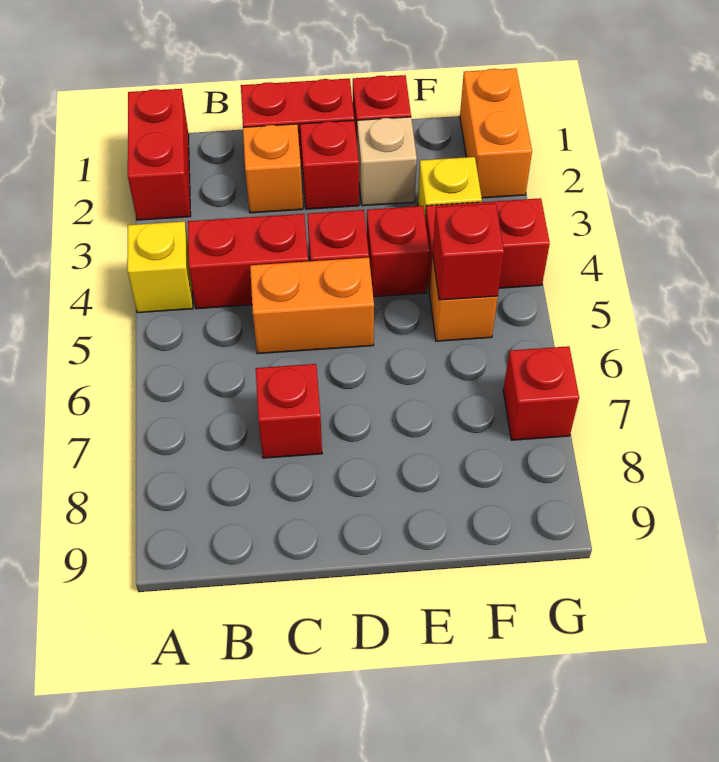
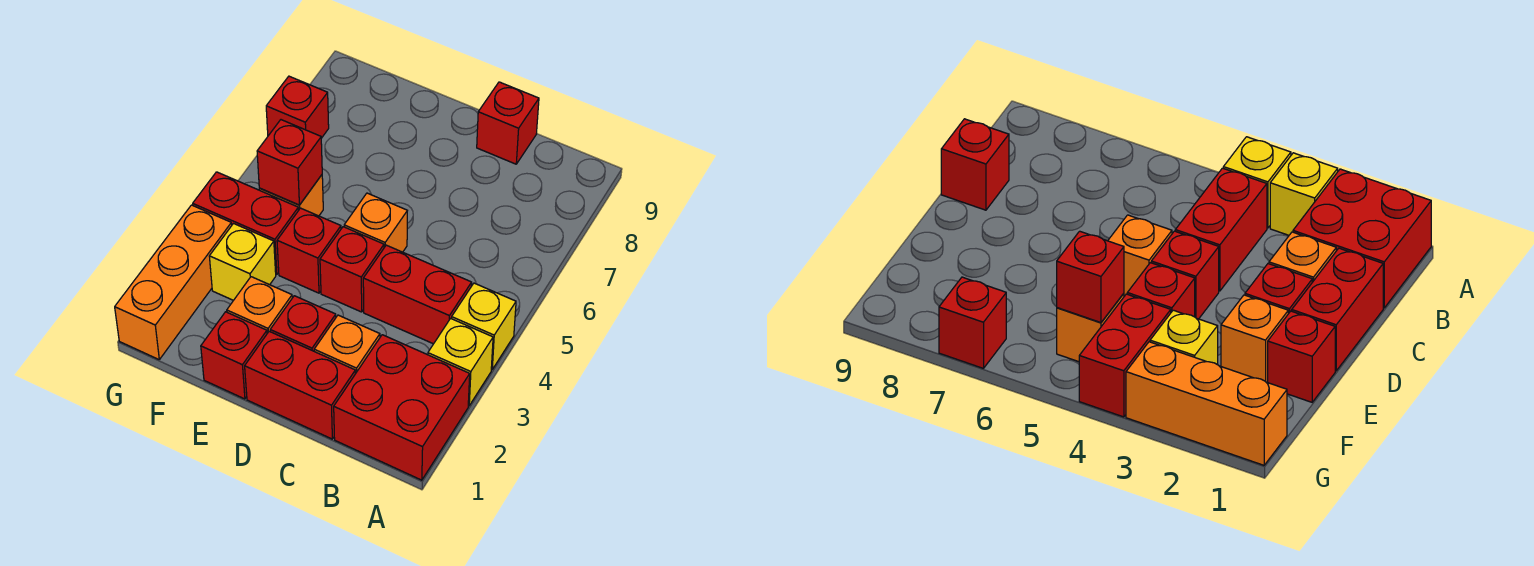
red brick A1:A2 level 1 -> red brick A1:B2 level 1
none -> yellow brick A3 level 1
orange brick C5:D5 level 1 -> orange brick D5 level 1
red brick C7 level 1 -> red brick C9 level 1
tan brick E2 level 1 -> orange brick E2 level 1
orange brick G1:G2 level 1 -> orange brick G1:G3 level 1

